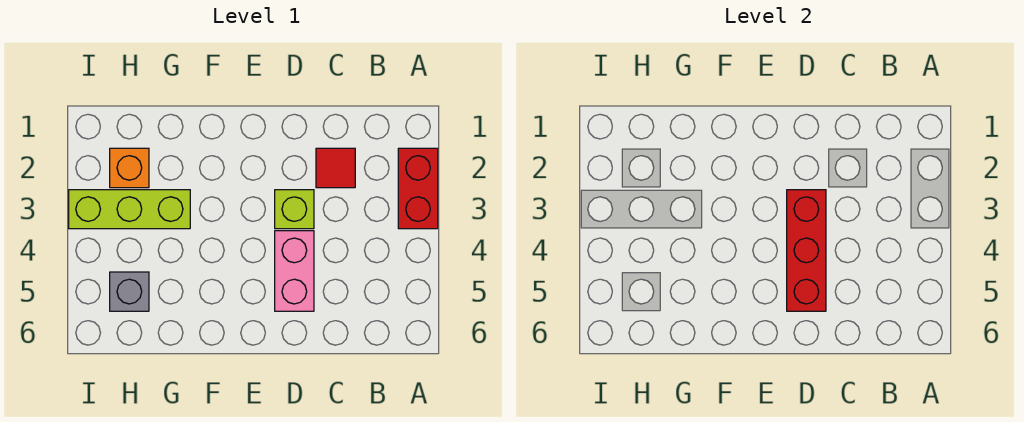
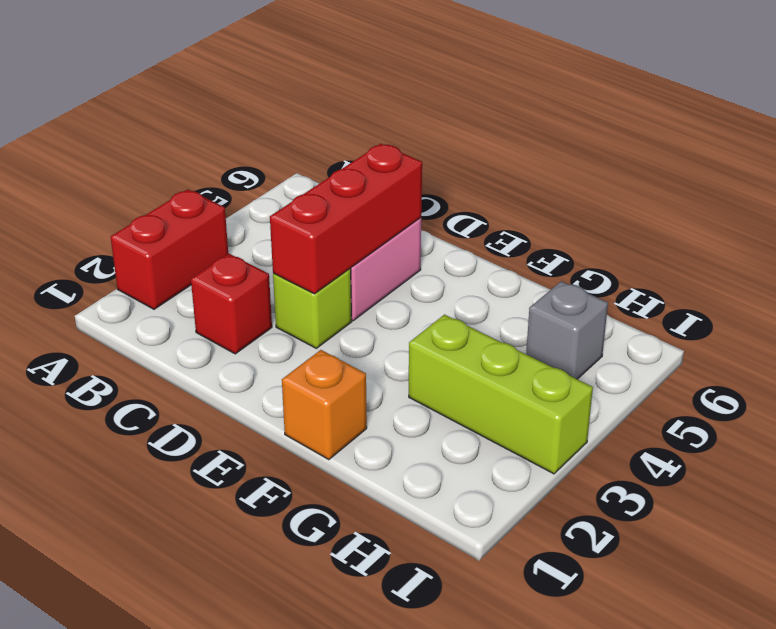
red tile C2 level 1 -> red brick C2 level 1
orange brick H2 level 1 -> orange brick F1 level 1

